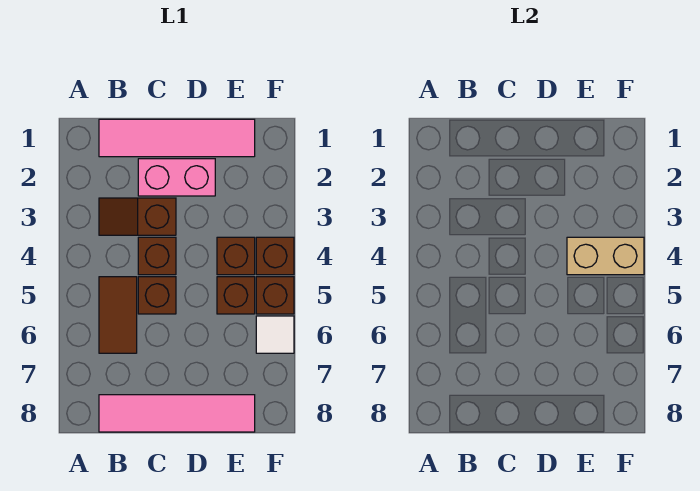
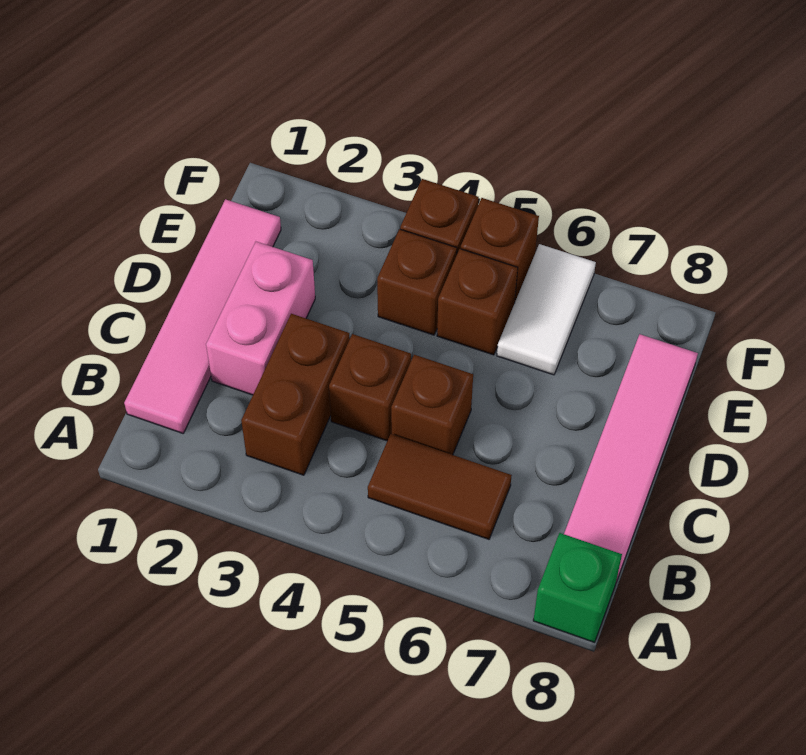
none -> green brick A8 level 1
brown slope B3:C3 level 1 top C -> brown brick B3:C3 level 1
tan brick E4:F4 level 2 -> none
white tile F6 level 1 -> white tile E6:F6 level 1

